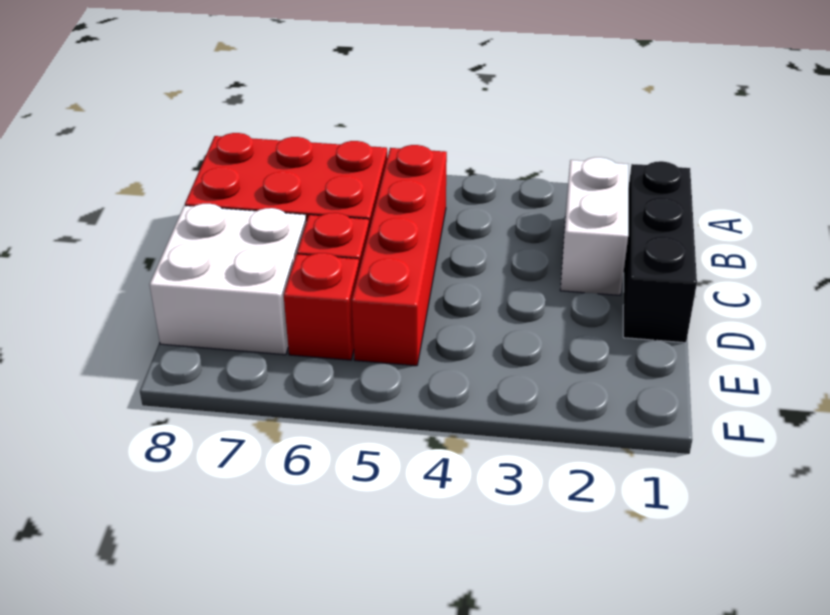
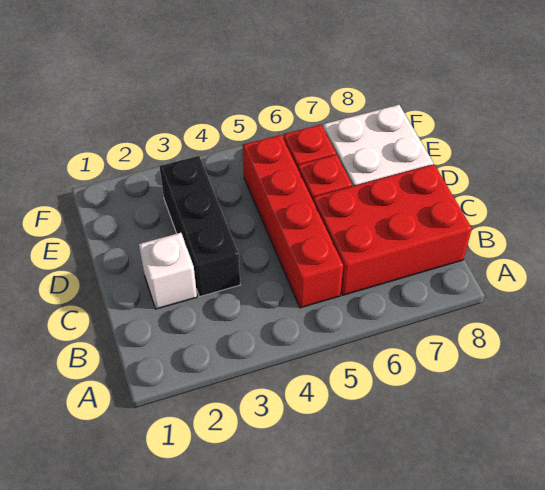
black brick B1:D1 level 1 -> black brick C3:E3 level 1
white brick B2:C2 level 1 -> white brick C2 level 1

